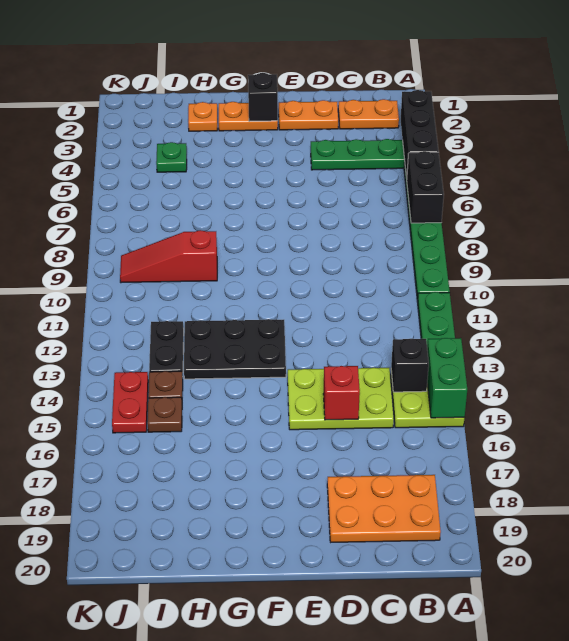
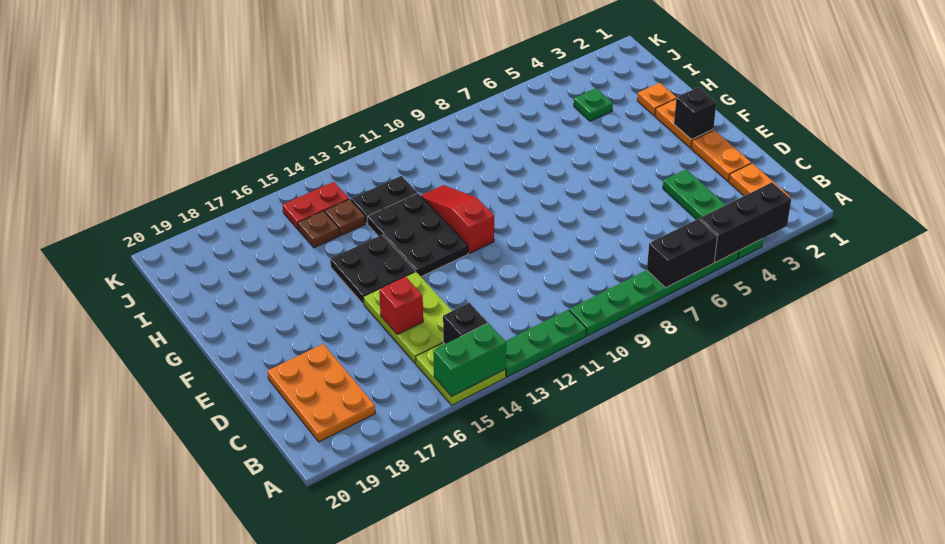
none -> black plate F14:G15 level 1
red slope H9:J9 level 1 top H -> red slope F11:H11 level 1 top F

